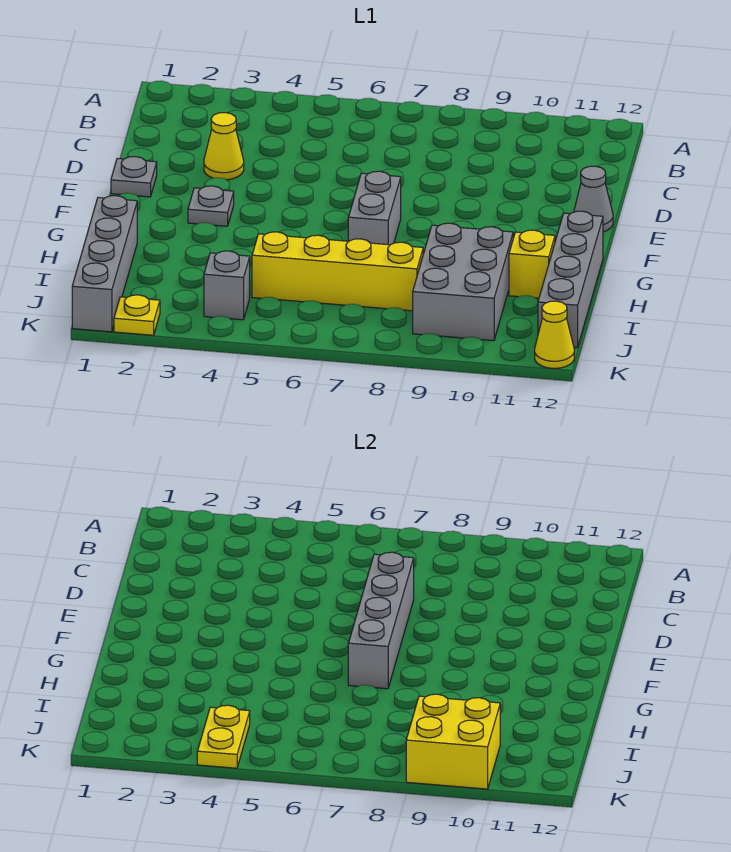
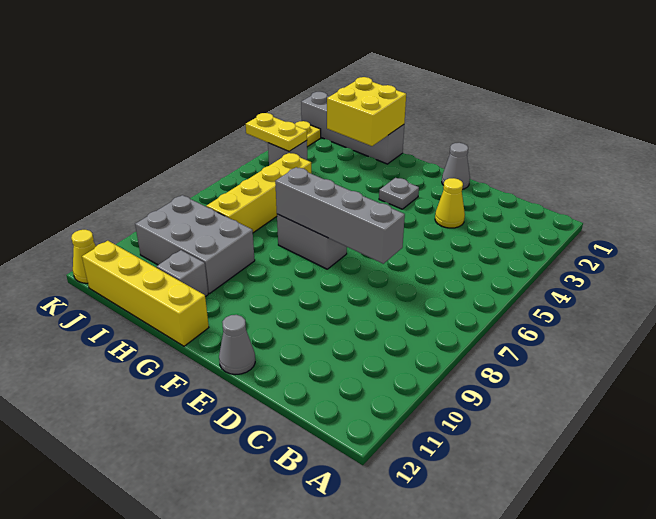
grey plate E1 level 1 -> grey cone E1 level 1
grey brick G12:J12 level 1 -> yellow brick G12:J12 level 1
yellow brick H11 level 1 -> grey brick H11 level 1
yellow brick J9:K10 level 2 -> yellow brick H1:I2 level 2

